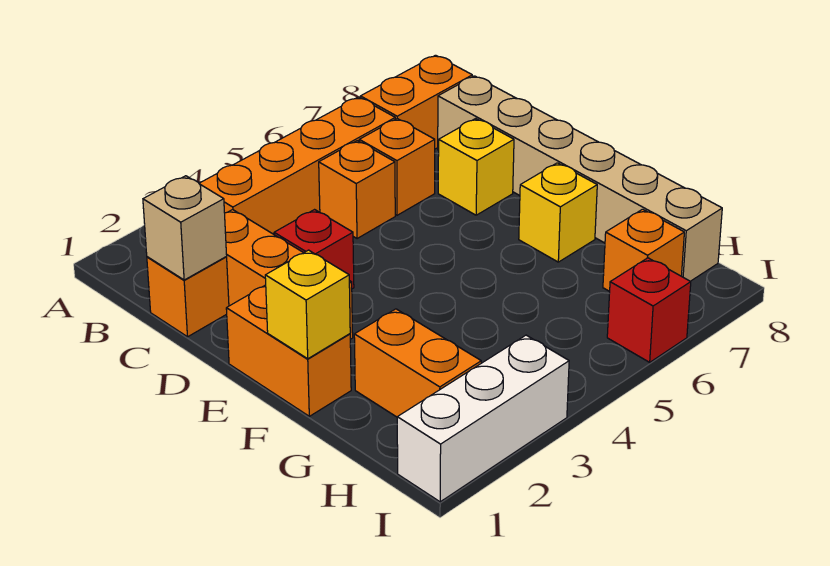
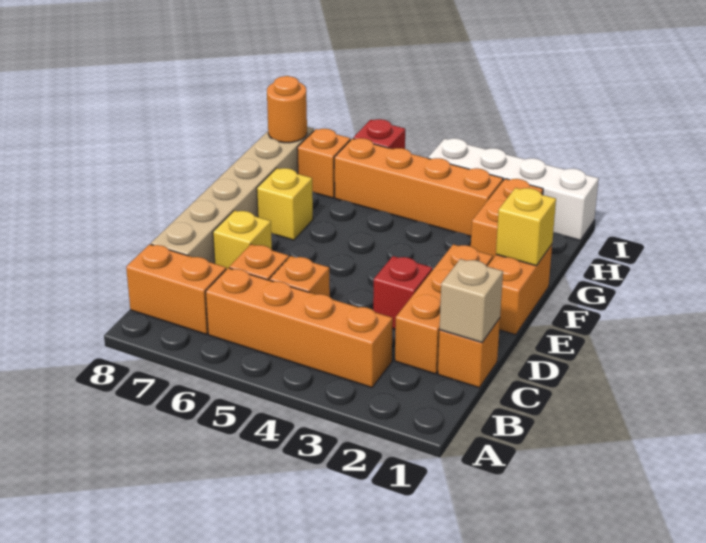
none -> orange brick H3:H6 level 1
none -> orange round brick H8 level 2
white brick I1:I3 level 1 -> white brick I1:I4 level 1

